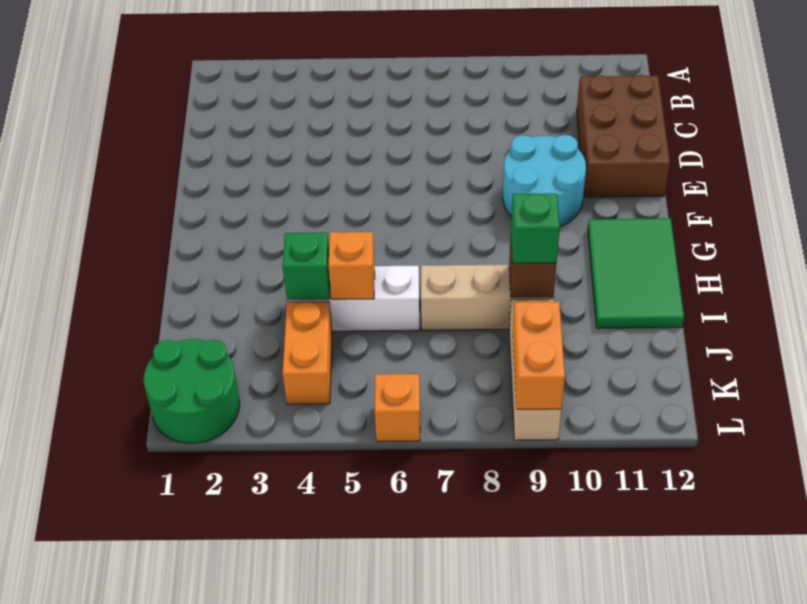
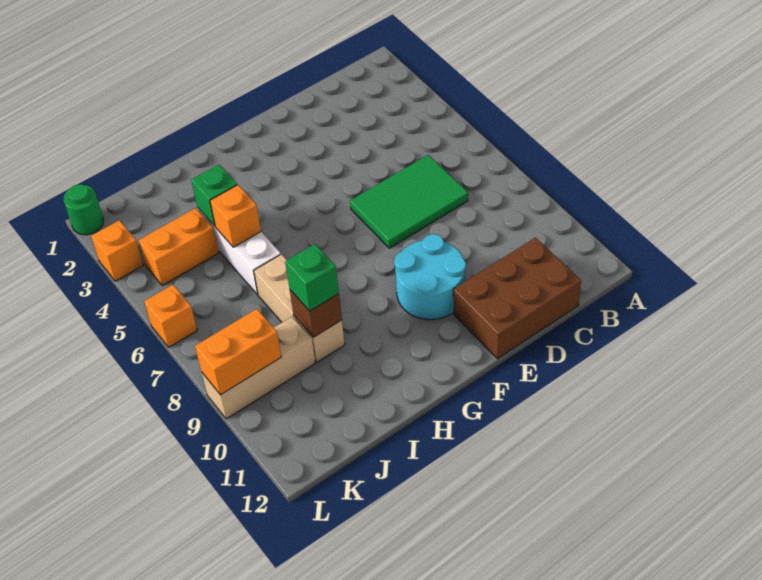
green tile G11:I12 level 1 -> green tile C6:E7 level 1
green round brick K1:L2 level 1 -> green round brick L1 level 1
none -> orange brick L3 level 1

